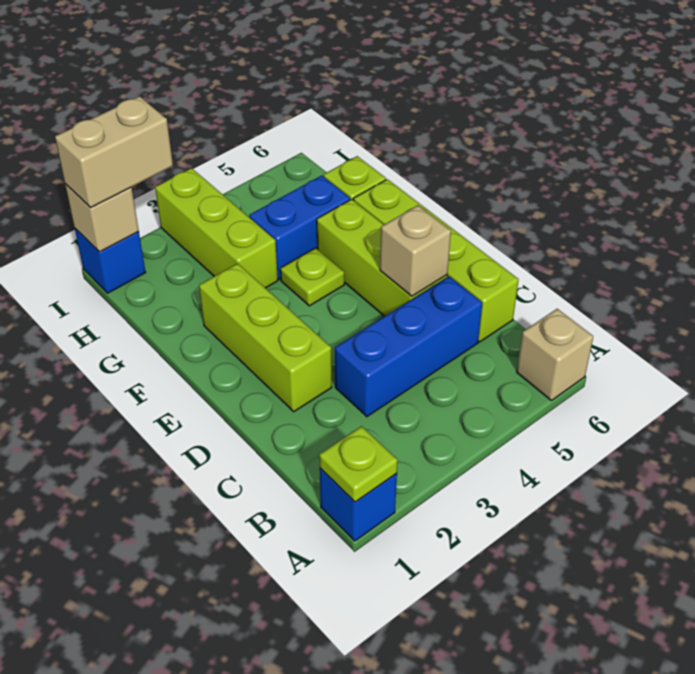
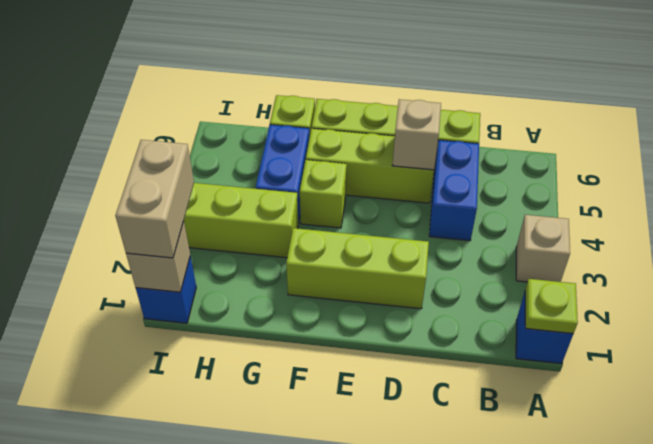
tan brick A6 level 1 -> tan brick A3 level 1
blue brick C3:C5 level 1 -> blue brick C4:C5 level 1
lime plate F4 level 1 -> lime brick F4 level 1

